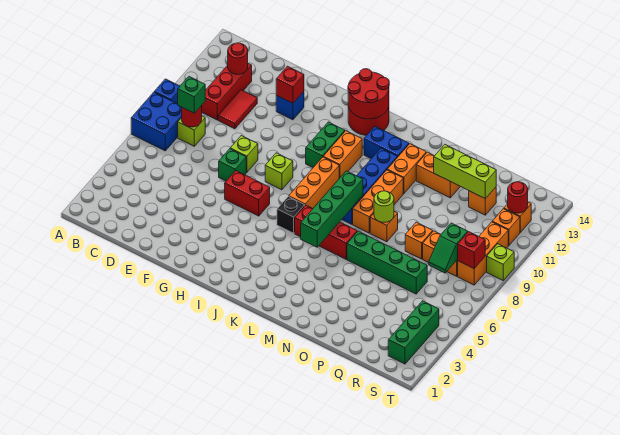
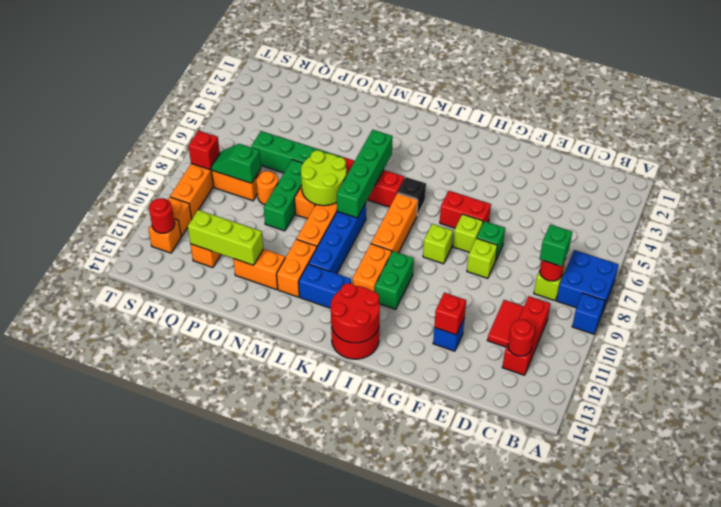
lime round brick N8 level 2 -> lime round brick M7:N8 level 2
orange brick P8 level 1 -> orange round brick P8 level 1
green slope R7:R8 level 2 top 8 -> green slope Q8:R8 level 2 top Q
green brick S2:S4 level 1 -> green brick O7:O9 level 1
lime brick T9 level 1 -> lime brick G7 level 1

